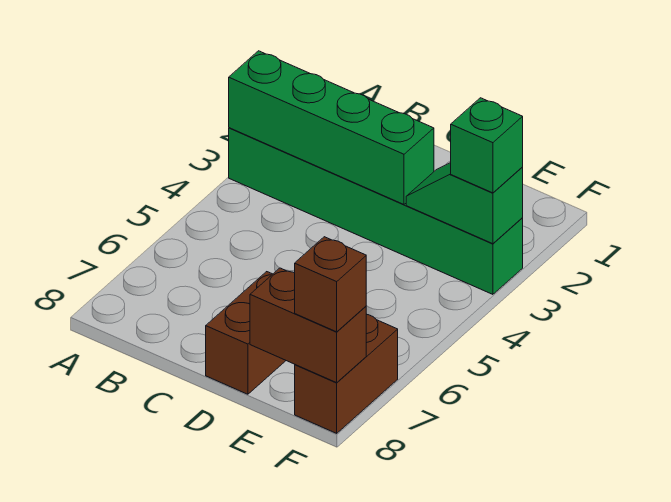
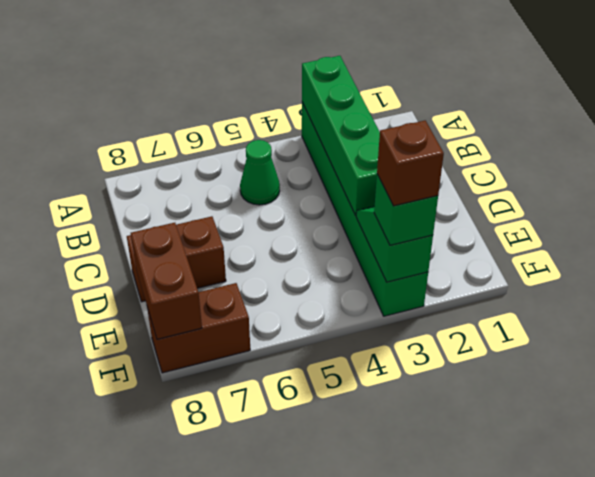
none -> green cone B5 level 1
brown brick F8 level 3 -> brown brick F3 level 4

